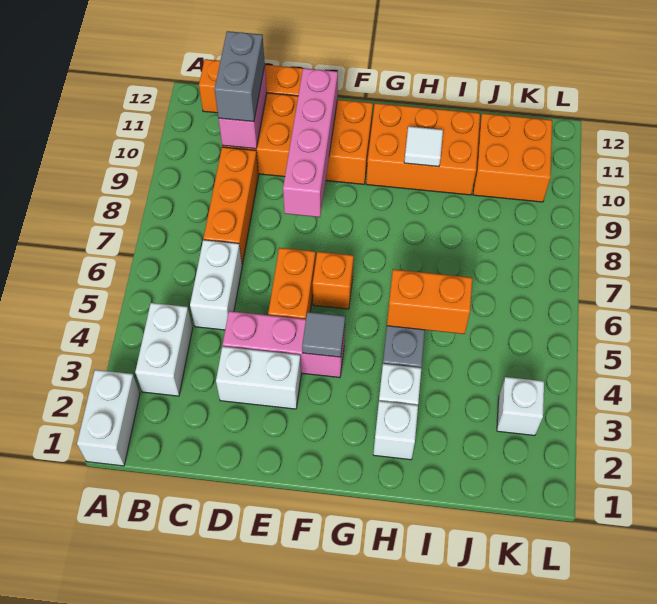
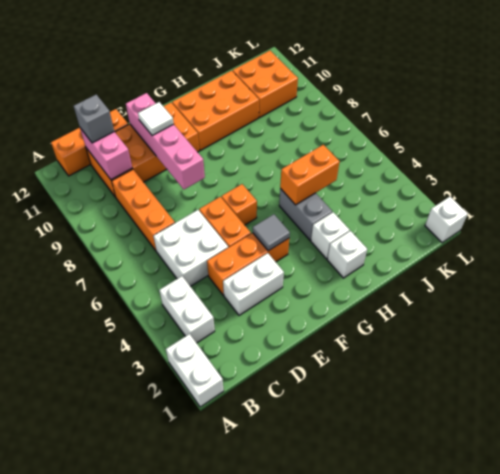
white brick C5:C6 level 1 -> white brick C5:D6 level 1
grey brick C10:C11 level 3 -> grey brick C11 level 3
pink brick D4:F4 level 1 -> orange brick D4:F4 level 1
white tile H10 level 2 -> white tile E10 level 3
white brick K3 level 1 -> white brick L1 level 1

